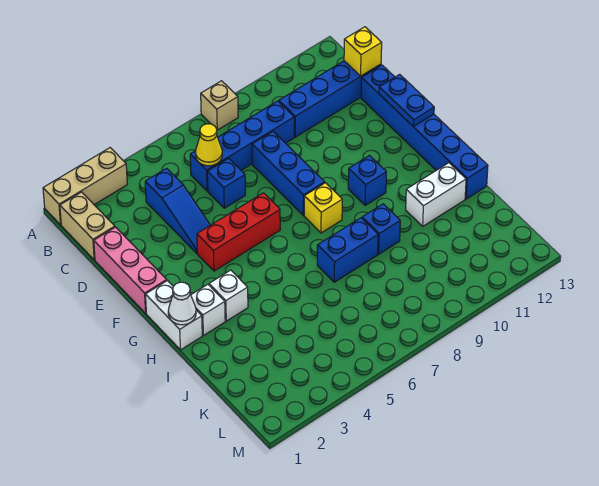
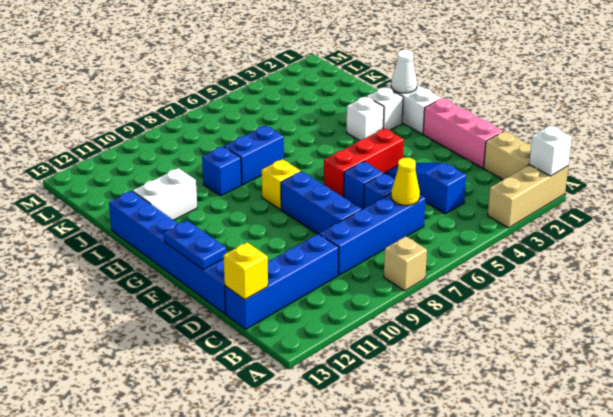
none -> white brick A1 level 2
blue brick G10 level 1 -> blue brick E6 level 1

